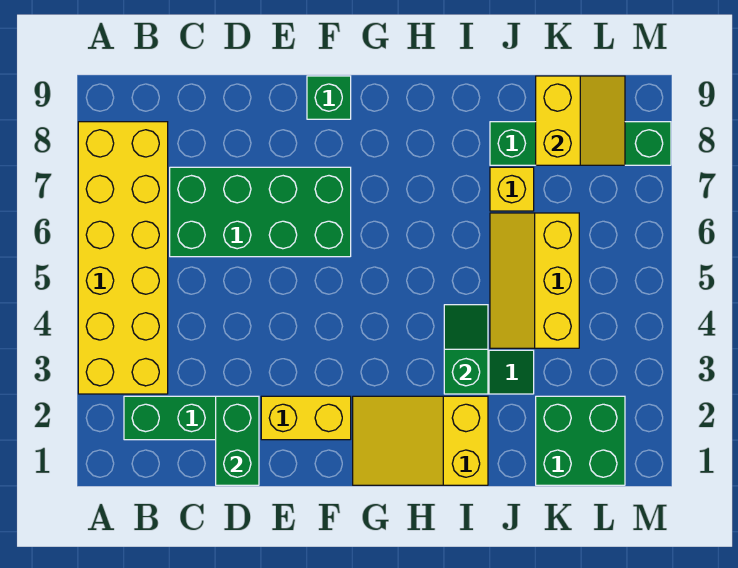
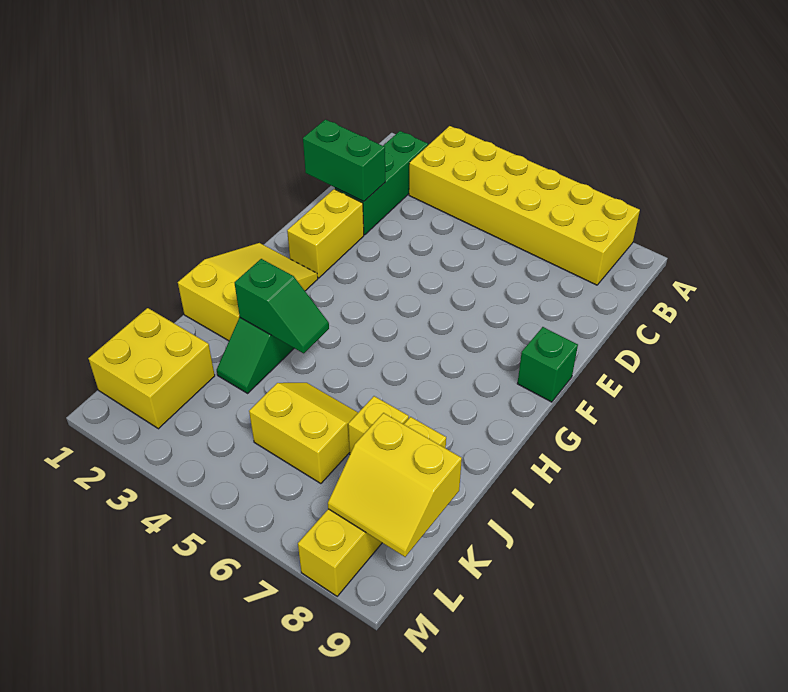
green brick C6:F7 level 1 -> none
yellow slope J4:K6 level 1 top K -> yellow slope J5:K6 level 1 top K
green brick J8:M8 level 1 -> yellow brick J8:M8 level 1
green brick K1:L2 level 1 -> yellow brick K1:L2 level 1

